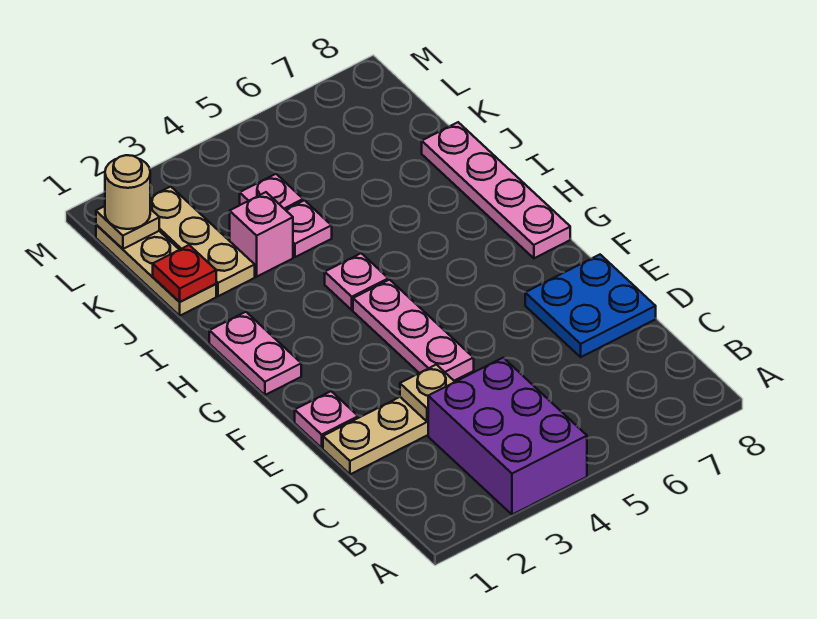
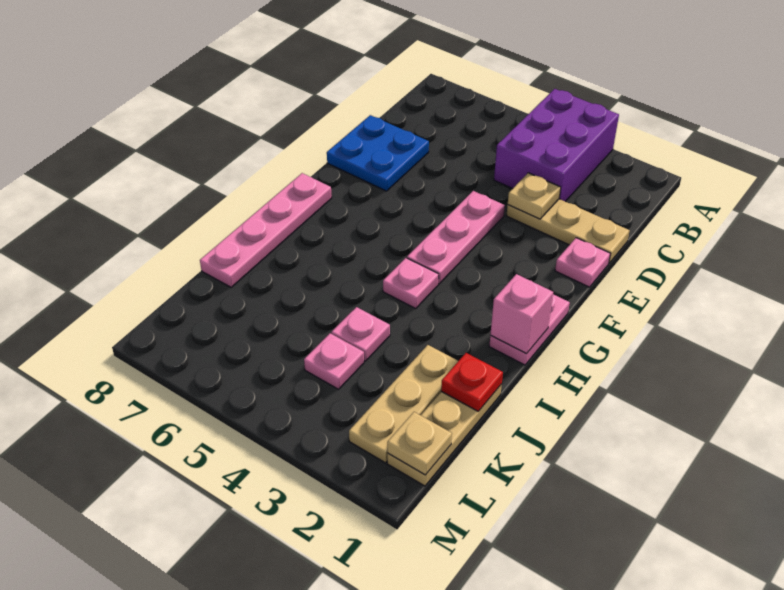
pink brick J3 level 1 -> pink brick H1 level 2
tan round brick L1 level 3 -> none

